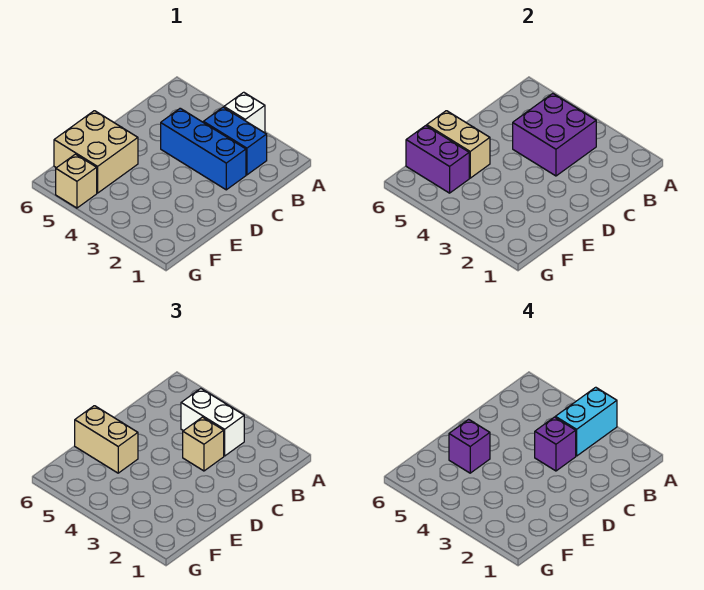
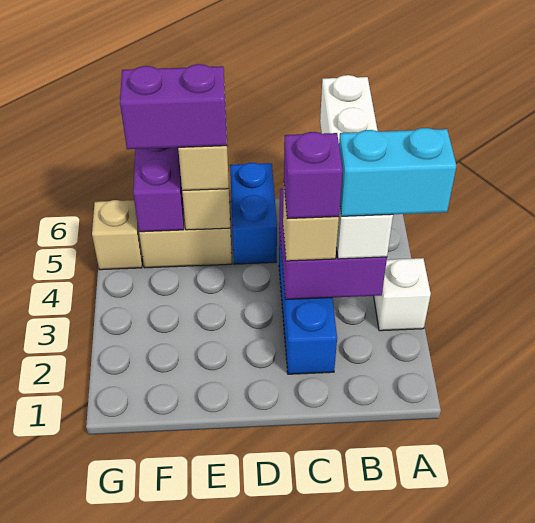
blue brick B2:B3 level 1 -> blue brick D5:D6 level 1
white brick B3:B4 level 3 -> white brick B3:B6 level 3
purple brick E5 level 4 -> purple brick E5:F5 level 4

